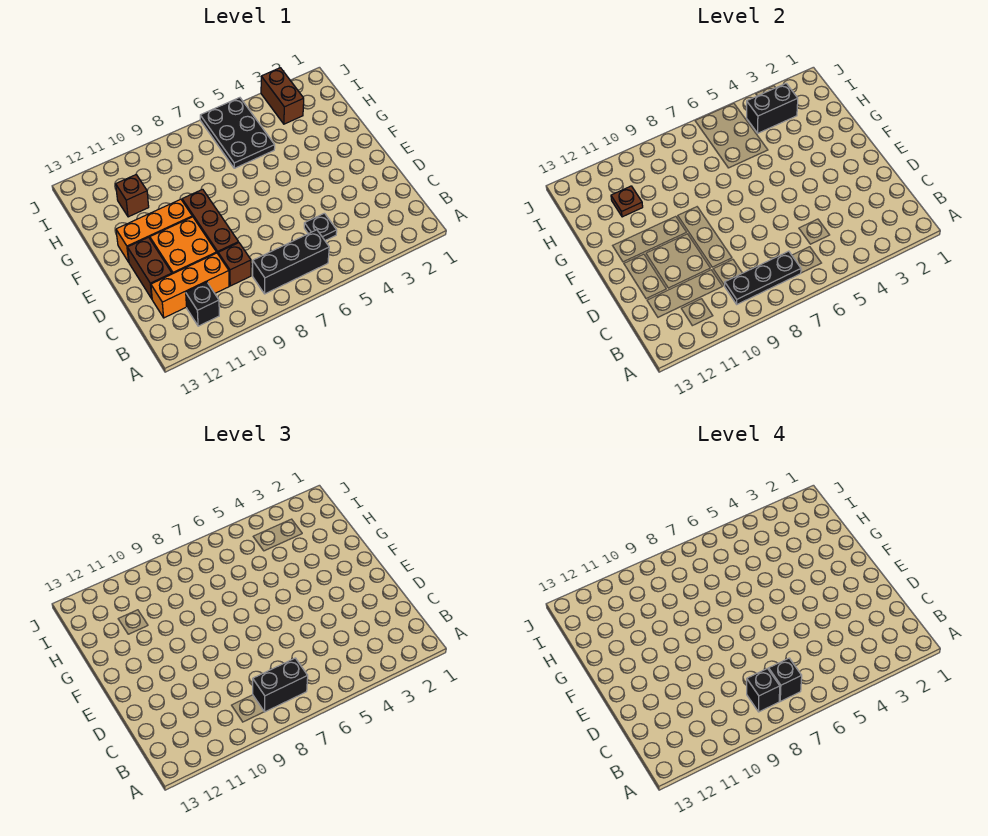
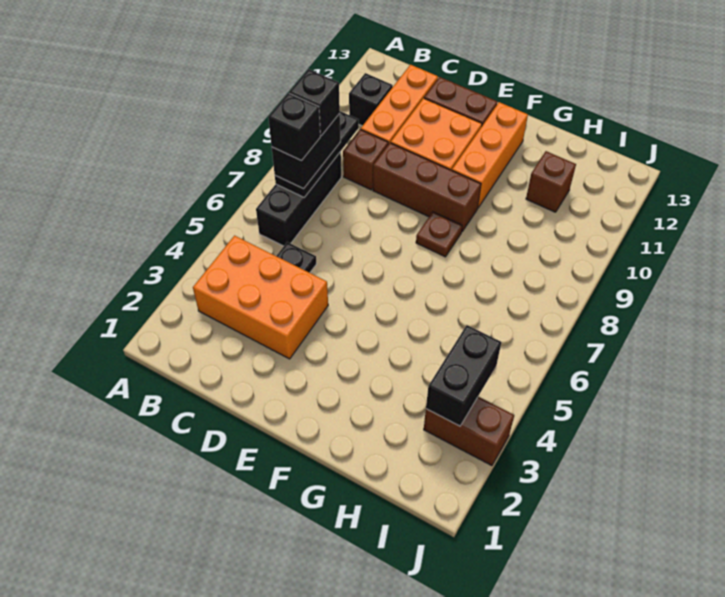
none -> orange brick B3:D4 level 1
black plate H5:J6 level 1 -> none
brown plate H11 level 2 -> brown plate F8 level 1

